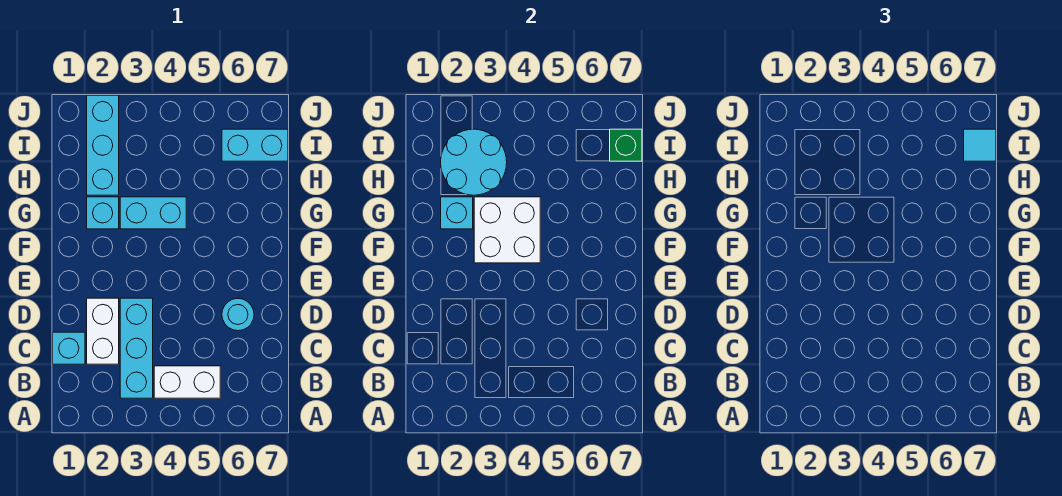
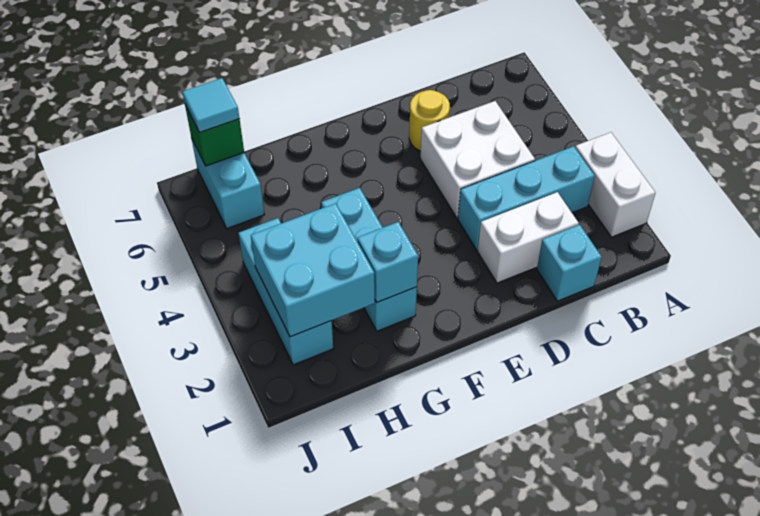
white brick B4:B5 level 1 -> white brick A2:A3 level 1
cyan round brick D6 level 1 -> yellow round brick D6 level 1
white brick F3:G4 level 2 -> white brick C4:D5 level 1
cyan brick H2:J2 level 1 -> cyan brick I2:I4 level 1
cyan round brick H2:I3 level 2 -> cyan brick H2:I3 level 2

